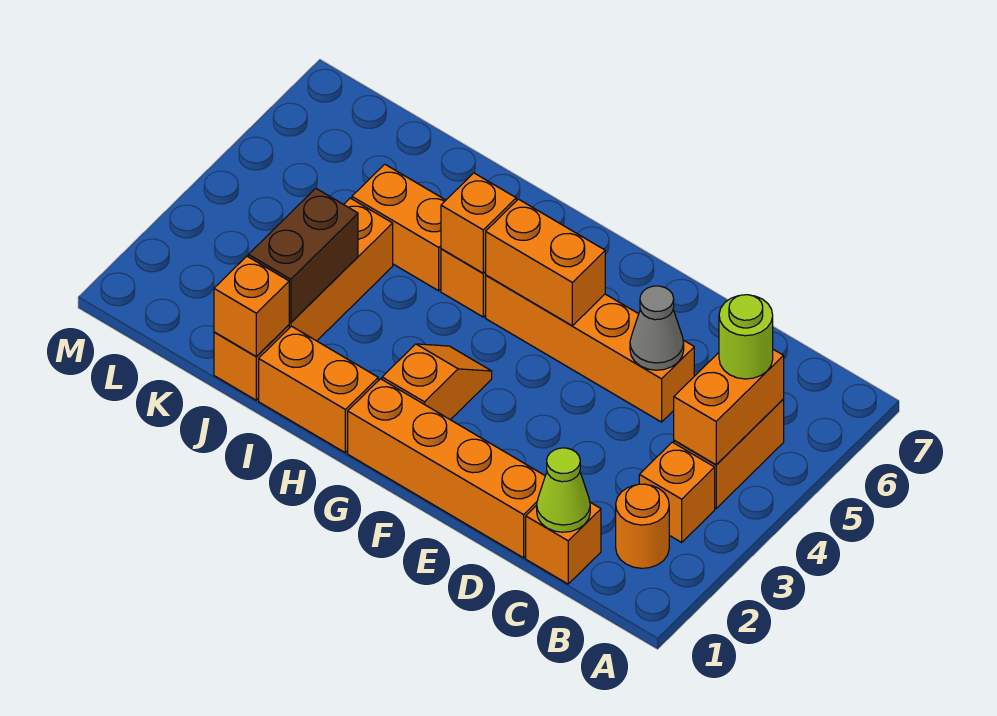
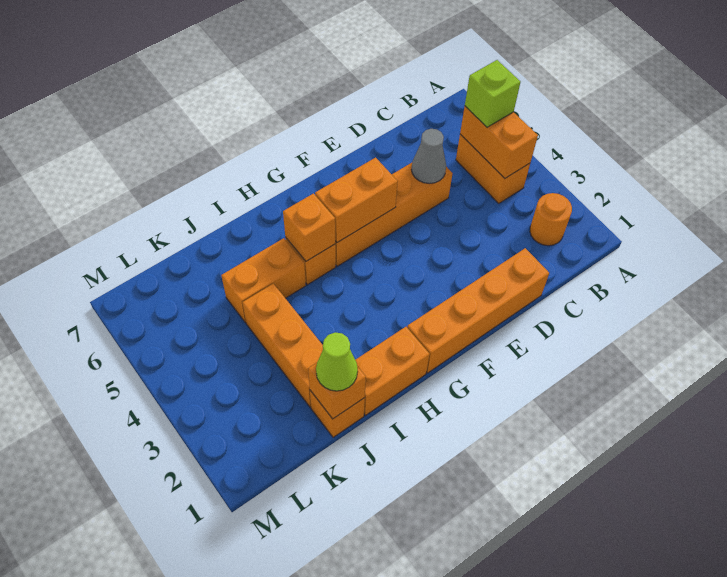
orange brick B3 level 1 -> none
lime round brick B5 level 3 -> lime brick B5 level 3
orange brick C1 level 1 -> none
lime cone C1 level 2 -> lime cone J1 level 3
orange slope G2:G3 level 1 top 2 -> none
brown brick J2:J3 level 2 -> none

